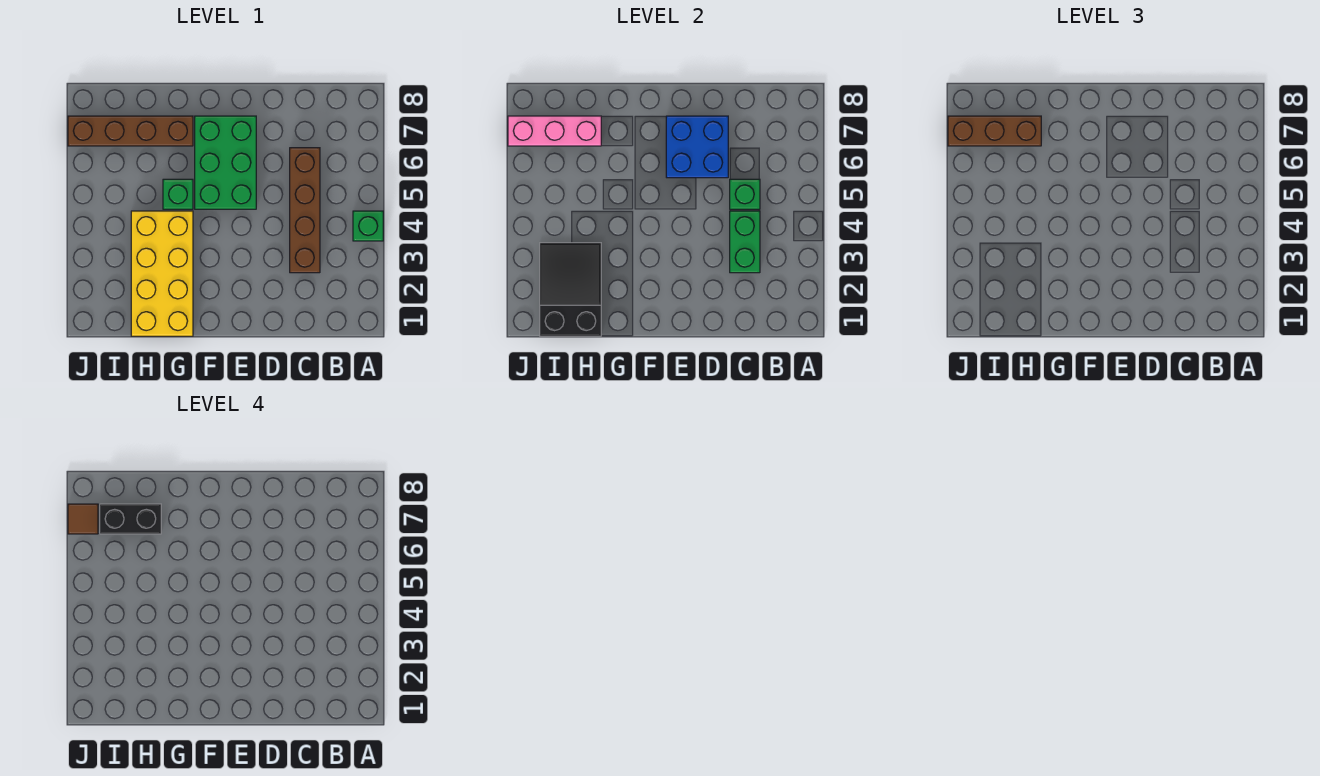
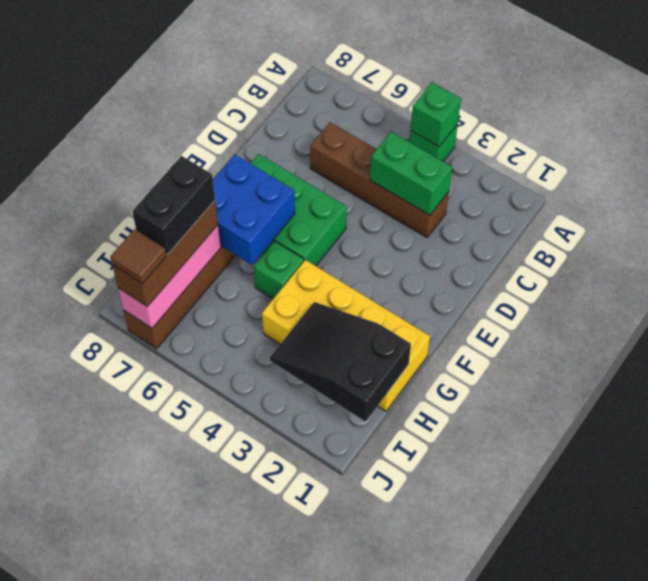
green brick C5 level 2 -> green brick A4 level 2
blue brick D6:E7 level 2 -> blue brick F6:G7 level 2

